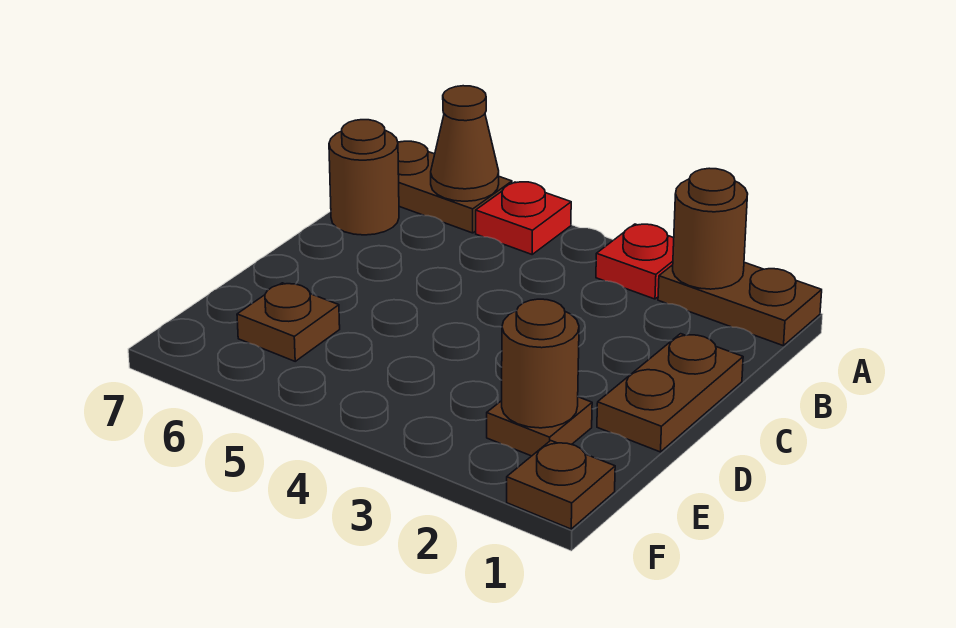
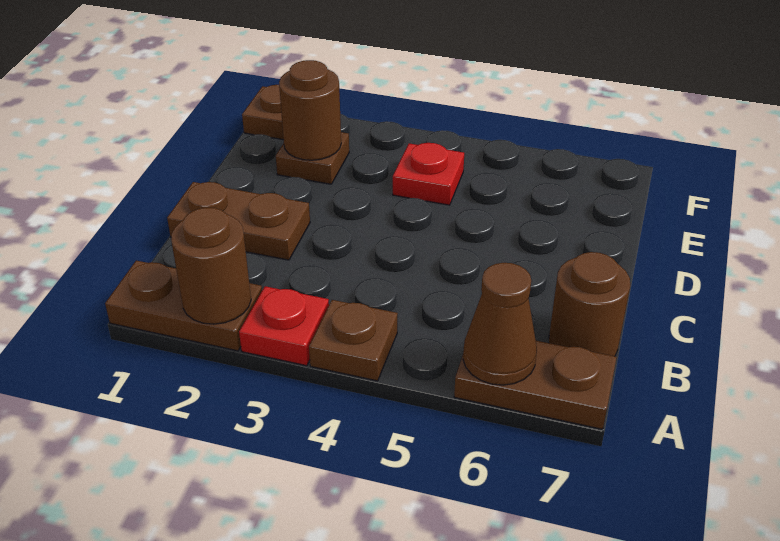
red plate A5 level 1 -> red plate E4 level 1
brown plate C1:D1 level 1 -> brown plate C1:C2 level 1
brown plate E6 level 1 -> brown plate A4 level 1

